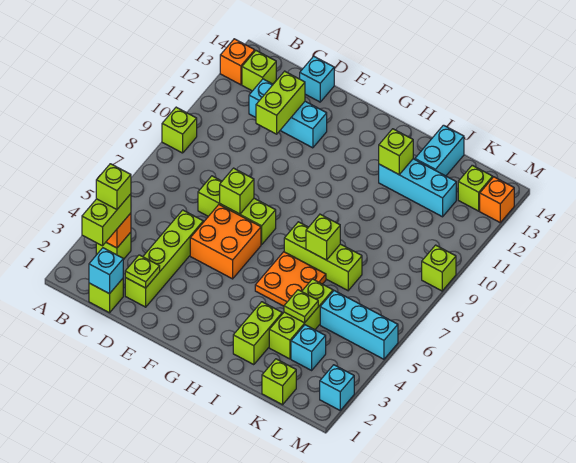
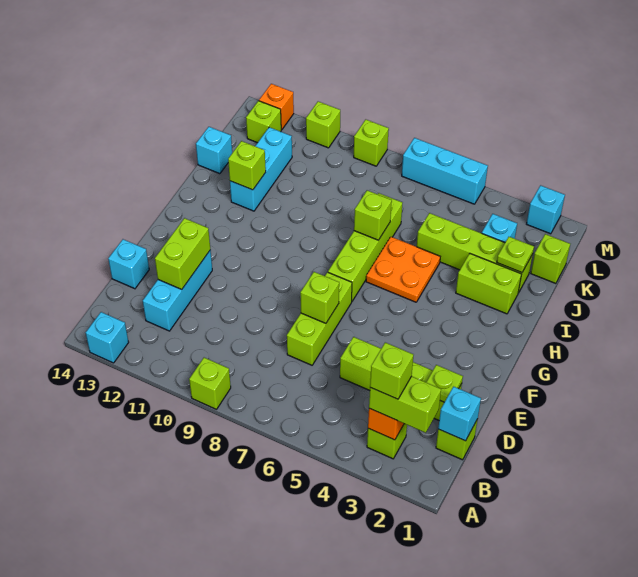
orange brick A13 level 1 -> cyan brick A13 level 1
lime brick B13 level 1 -> lime brick M11 level 1
lime brick D11:D12 level 2 -> lime brick D12:E12 level 2
orange brick E5:F6 level 1 -> none
lime brick H7:J7 level 1 -> lime brick G7:J7 level 1
lime brick J3:J5 level 1 -> lime brick J2:J5 level 1
lime plate J4 level 2 -> lime plate J2 level 2
cyan brick J13:J14 level 1 -> cyan brick J14 level 1
cyan brick K5:M5 level 1 -> cyan brick M5:M7 level 1

